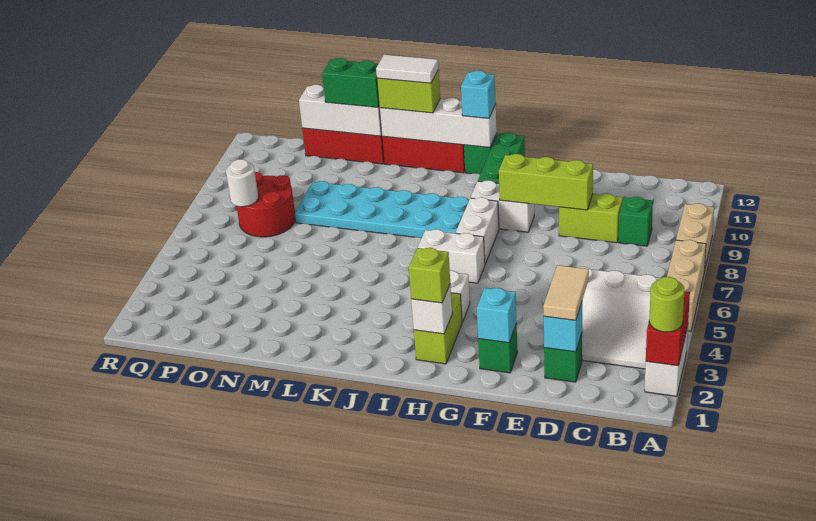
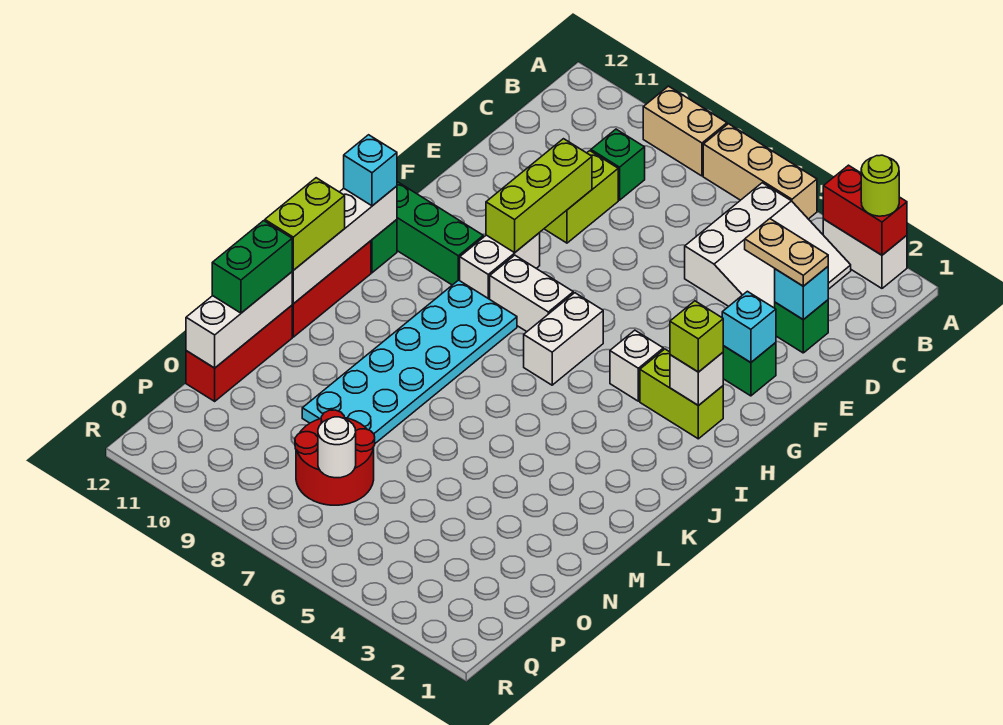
tan tile D2:D3 level 3 -> tan plate D2:D3 level 3
white tile K12:L12 level 4 -> none

